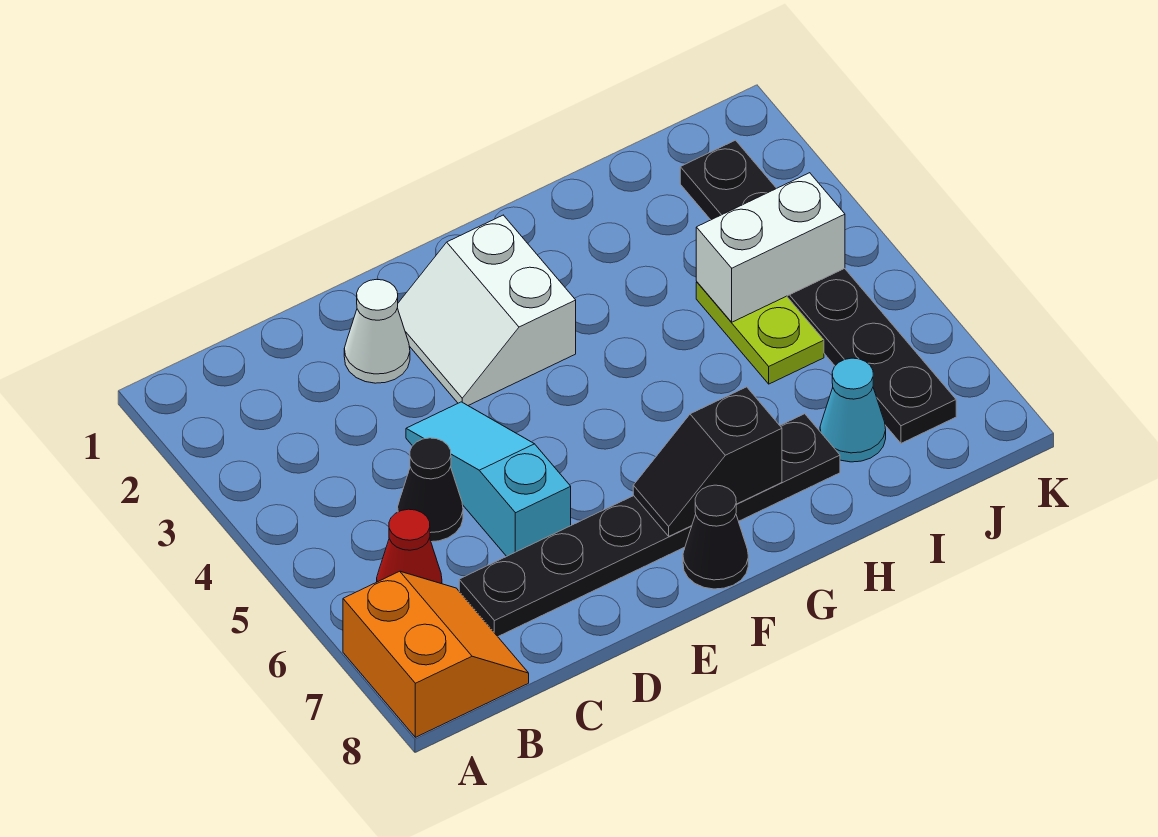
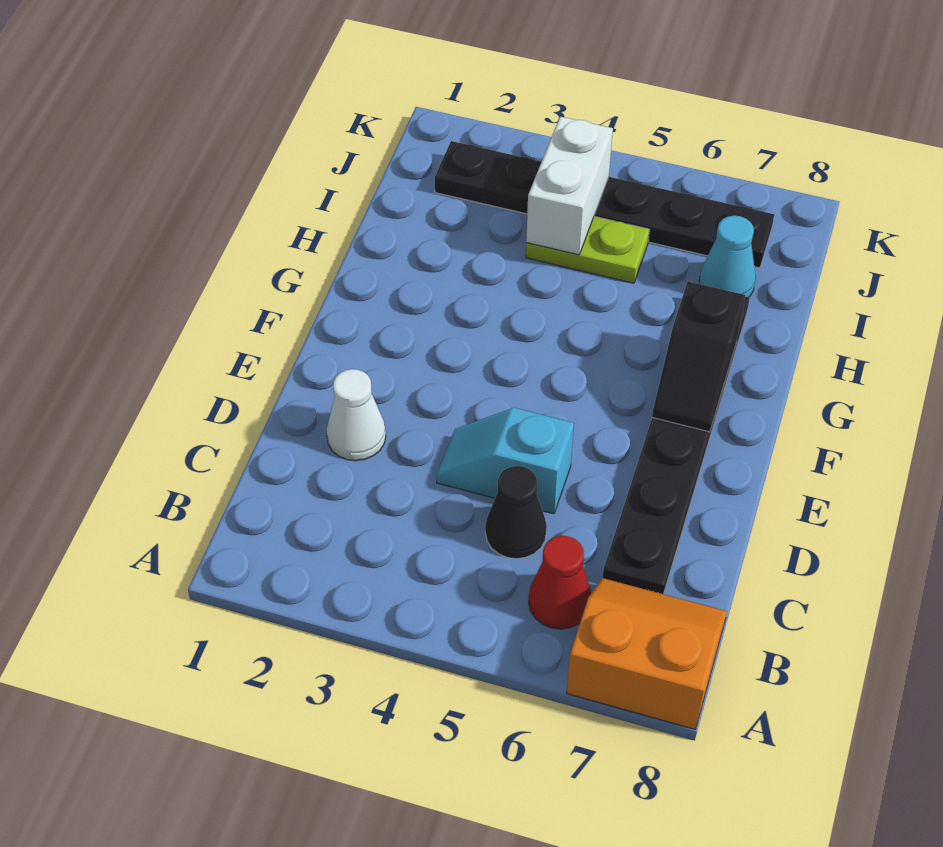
cyan slope D4:D6 level 1 top 6 -> cyan slope D4:D5 level 1 top 5
white slope E2:F3 level 1 top F -> none
black cone F8 level 1 -> none

